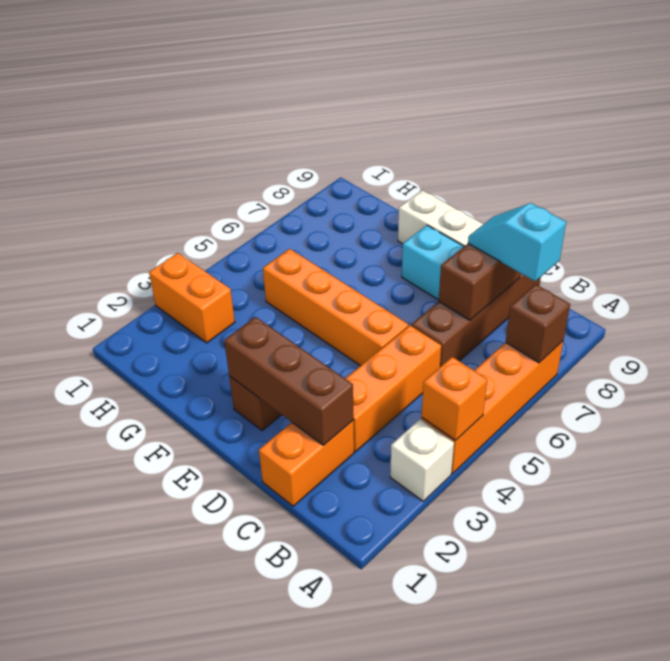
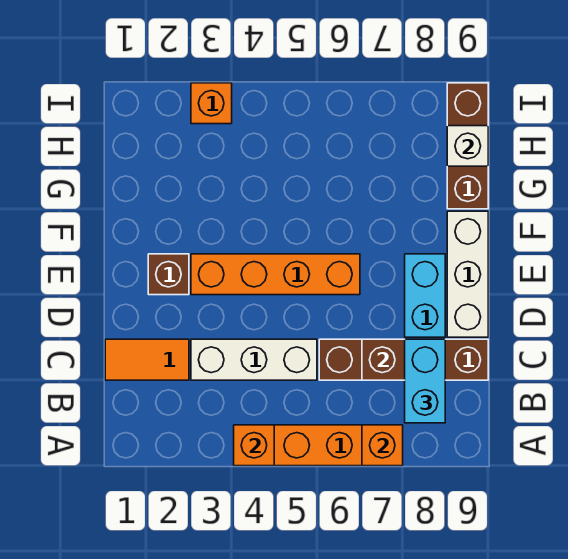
white brick A3 level 1 -> white brick H9 level 2
brown brick A7 level 2 -> orange brick A7 level 2
cyan slope B8:C8 level 3 top B -> cyan brick B8:C8 level 3
orange brick C1:C2 level 1 -> orange tile C1:C2 level 1
brown brick C2:E2 level 2 -> brown brick G9:I9 level 1
orange brick C3:C5 level 1 -> white brick C3:C5 level 1
orange brick D5:G5 level 1 -> orange brick E3:E6 level 1
orange brick H3:I3 level 1 -> orange brick I3 level 1

